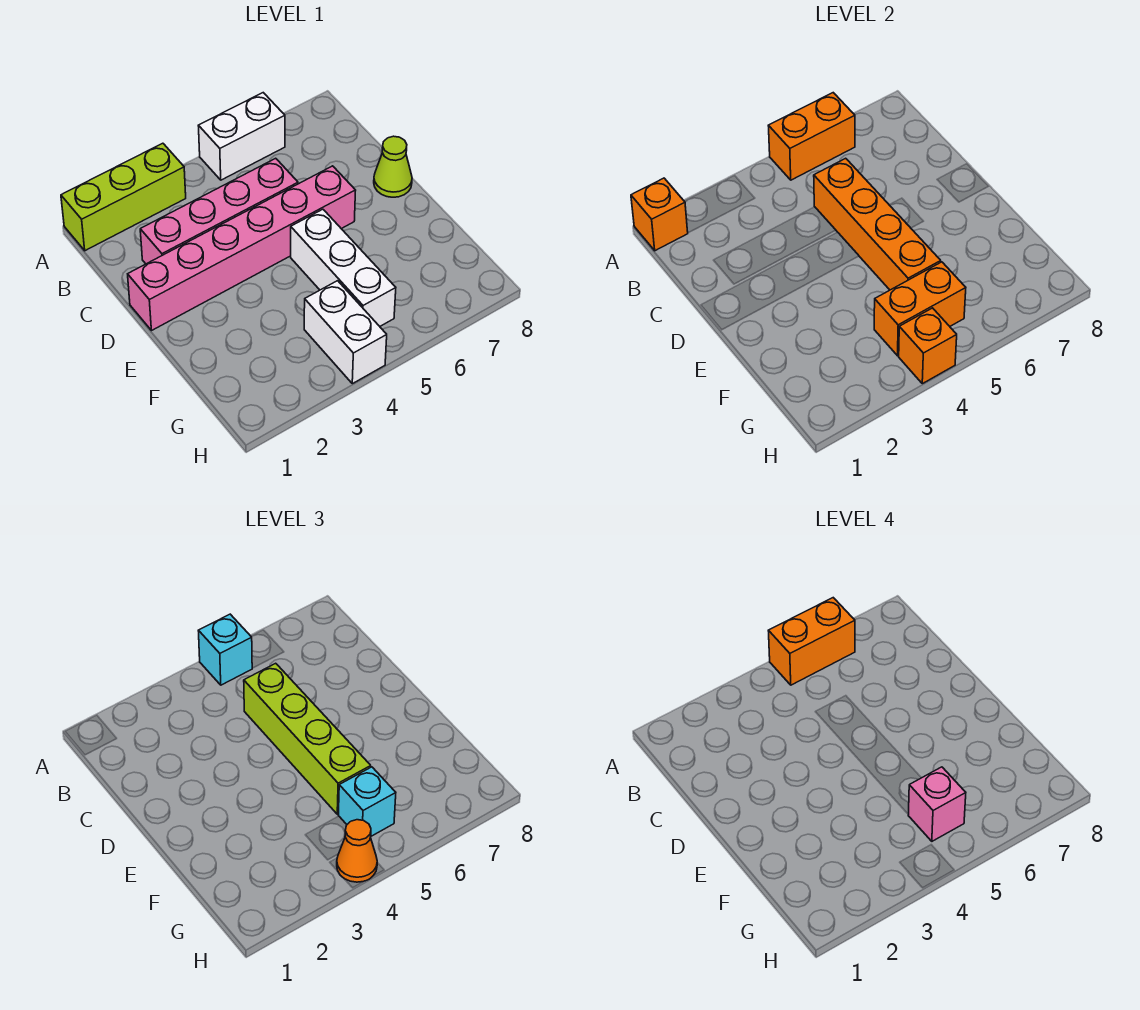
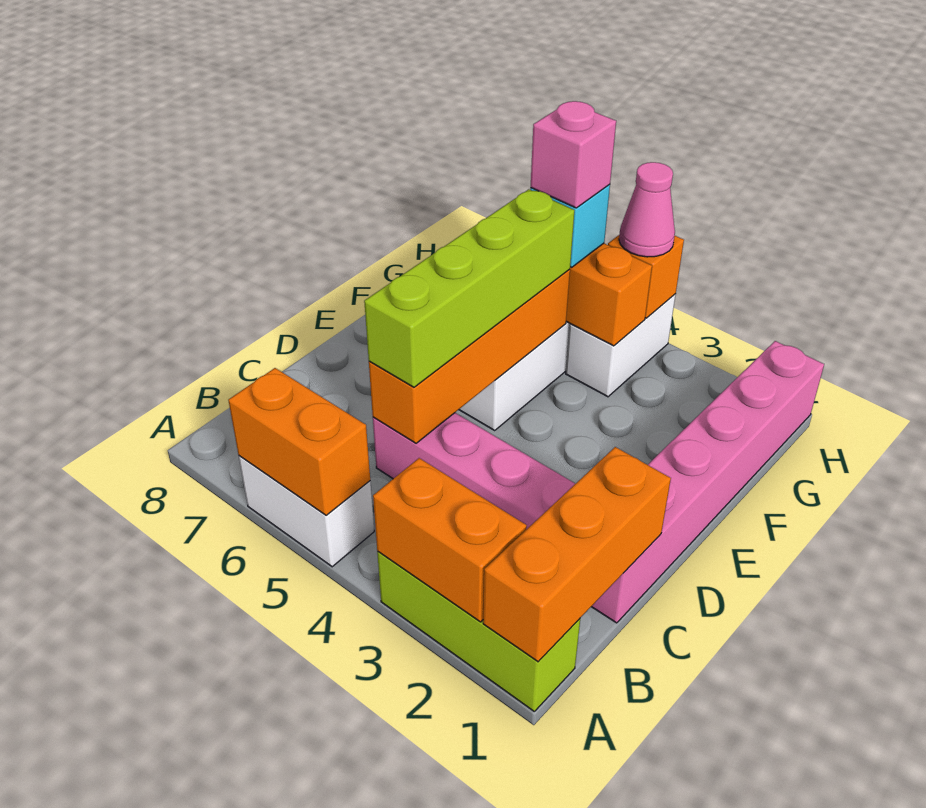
orange brick A1 level 2 -> orange brick A1:C1 level 2
cyan brick A5 level 3 -> none
orange brick A5:A6 level 4 -> orange brick A2:A3 level 2
pink brick D1:D6 level 1 -> pink brick C1:H1 level 1
lime cone D8 level 1 -> none
orange cone H4 level 3 -> pink cone H4 level 3

